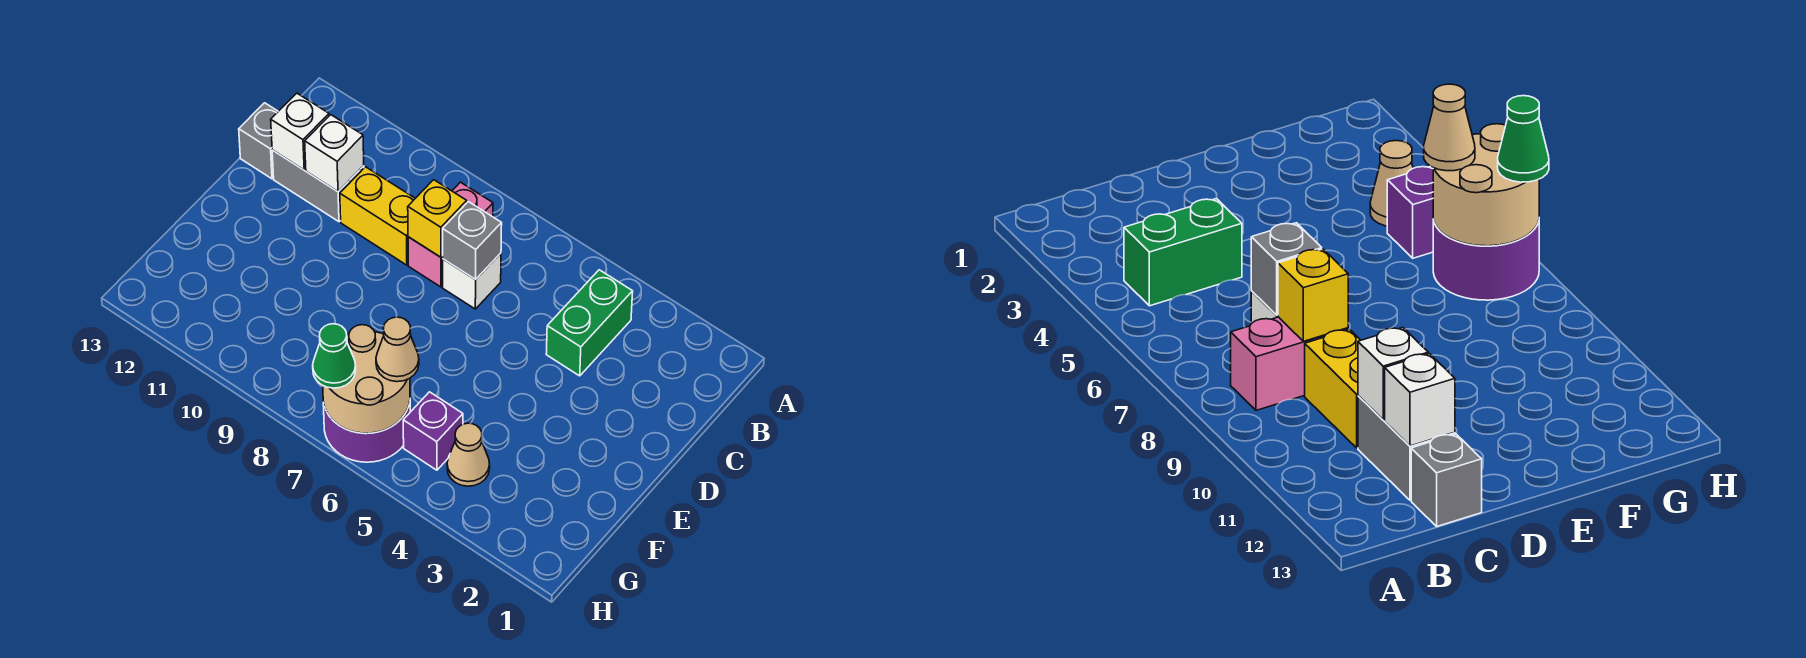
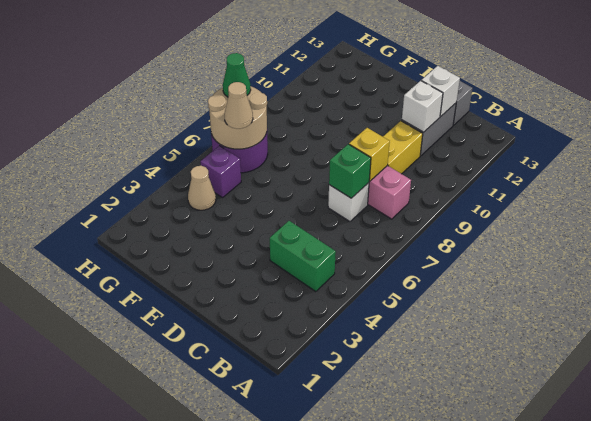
grey brick C7 level 2 -> green brick C7 level 2

